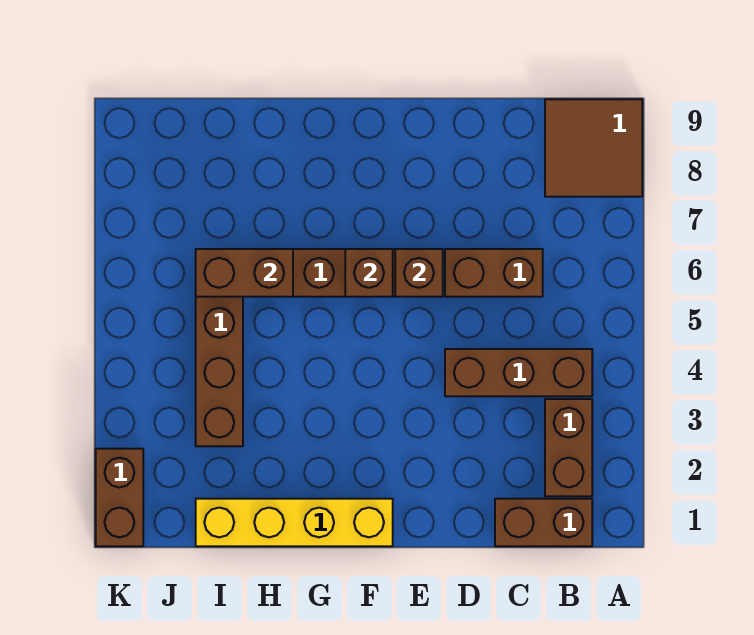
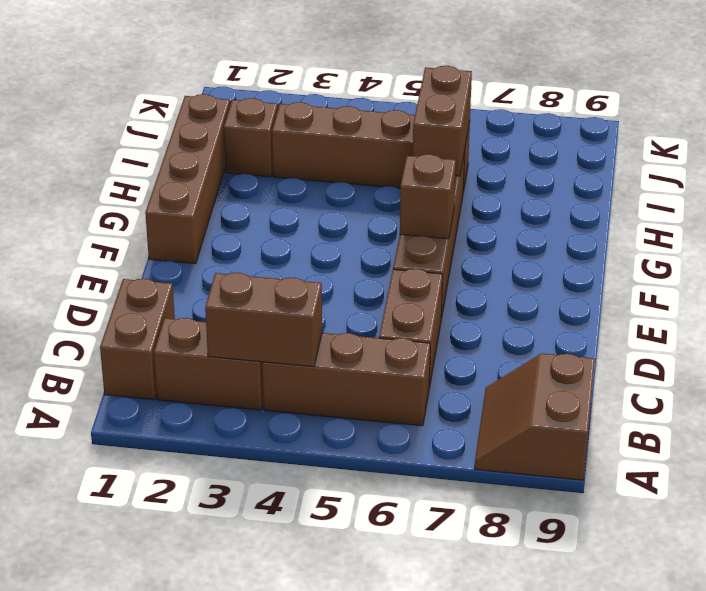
brown tile A8:B9 level 1 -> brown slope A8:B9 level 1 top 9
brown brick B4:D4 level 1 -> brown brick B4:B6 level 1
brown brick E6 level 2 -> brown brick I2 level 1
yellow brick F1:I1 level 1 -> brown brick F1:I1 level 1
brown brick K1:K2 level 1 -> brown brick B3:B4 level 2

